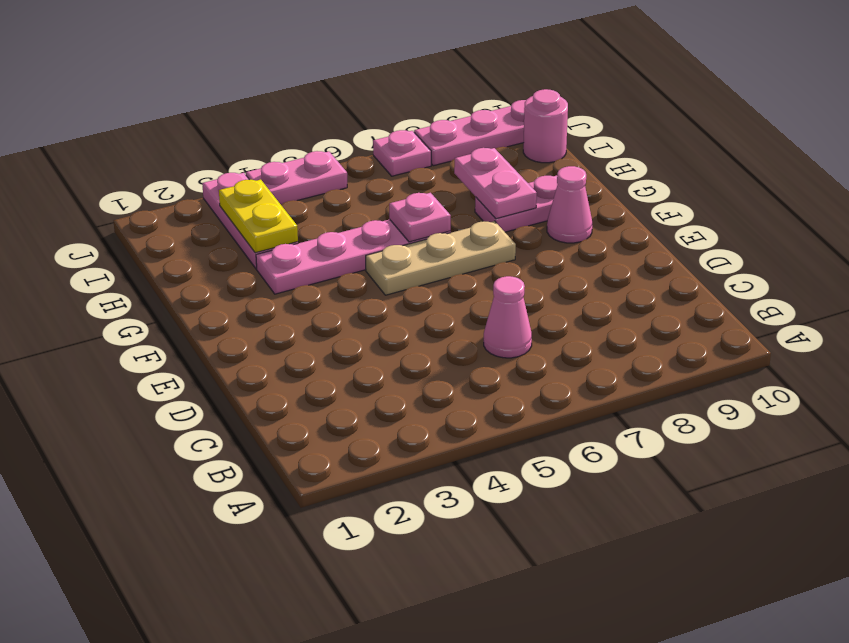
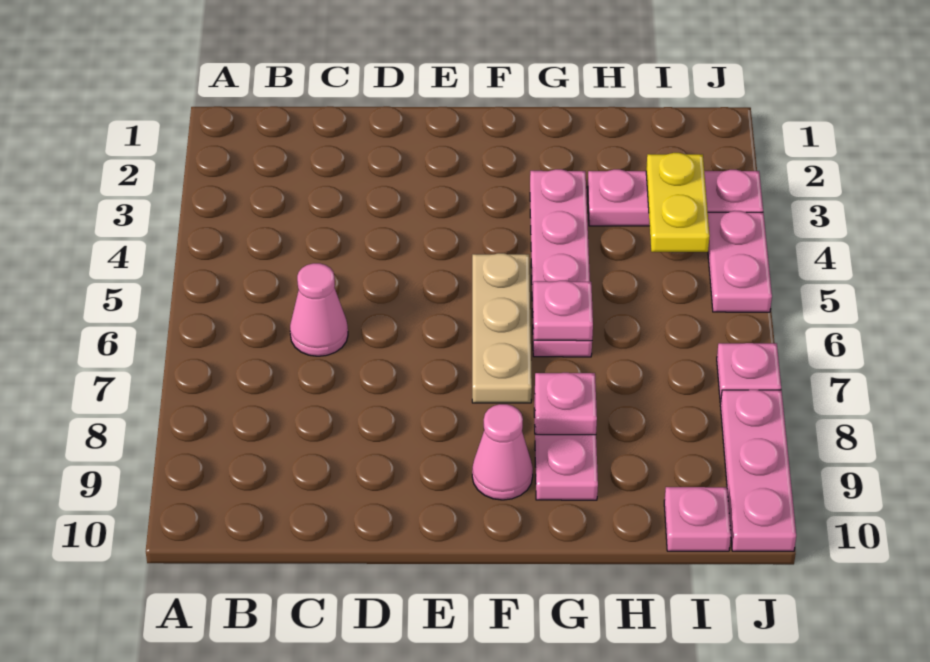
pink plate G8:H8 level 2 -> pink plate G8 level 2
yellow plate H3:I3 level 2 -> yellow plate I3:I4 level 2
pink round brick I10 level 1 -> pink plate I10 level 1

